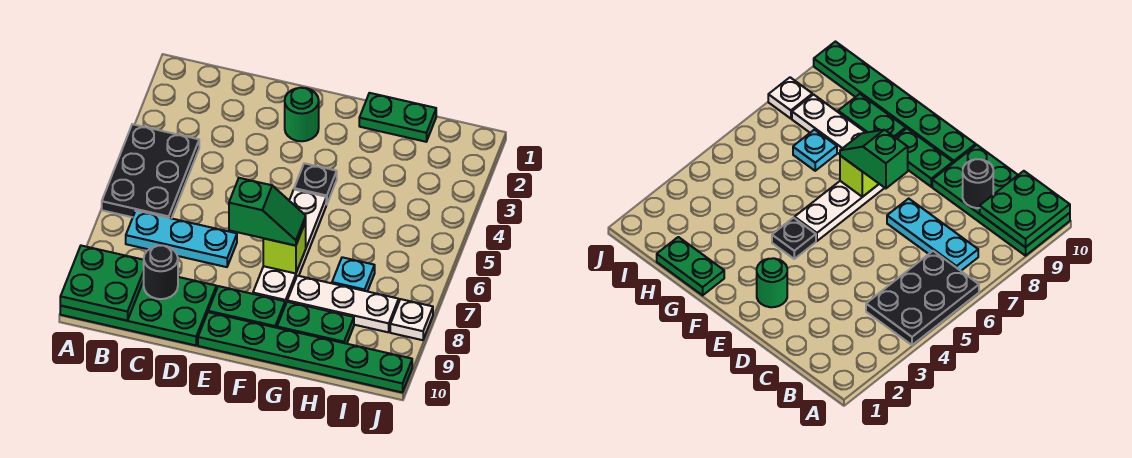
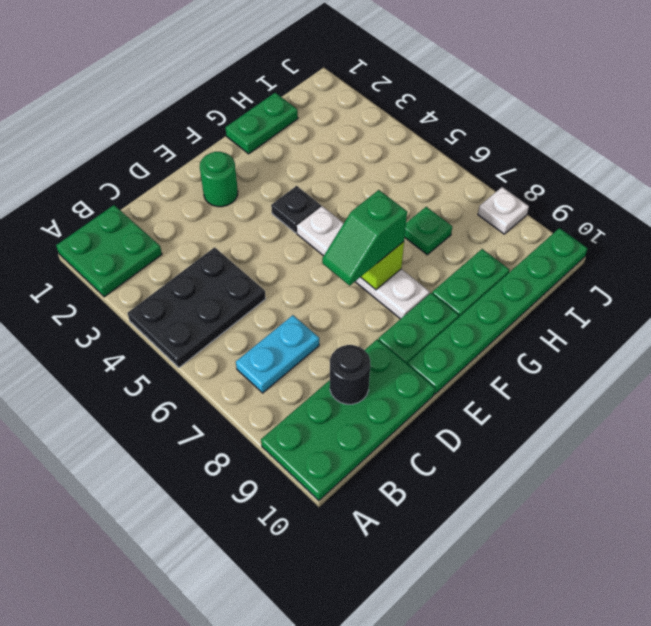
black plate A4:B6 level 1 -> black plate A4:C5 level 1
green plate A9:B10 level 2 -> green plate A1:B2 level 1
cyan plate B7:D7 level 1 -> cyan plate B7:C7 level 1
green slope E7:F7 level 3 top E -> green slope E7:F7 level 3 top F
white plate G8:I8 level 1 -> none
cyan plate H7 level 1 -> green plate H7 level 1

